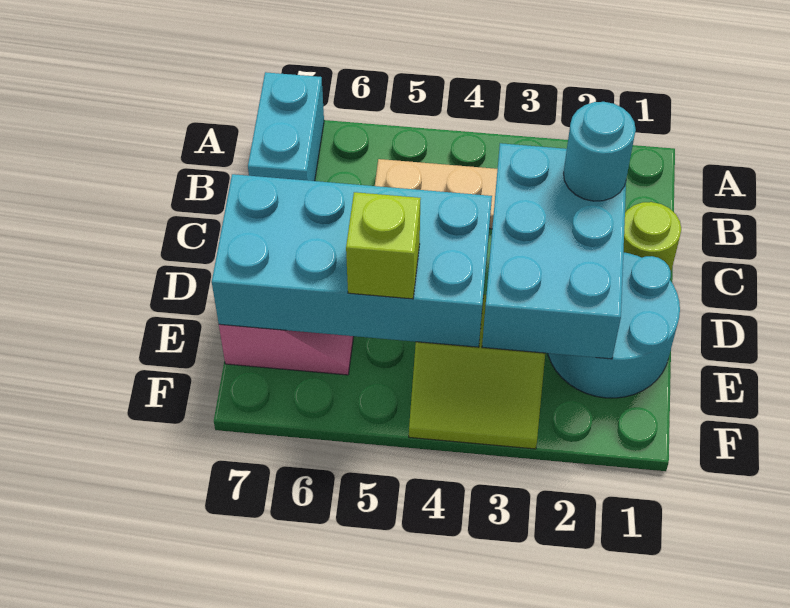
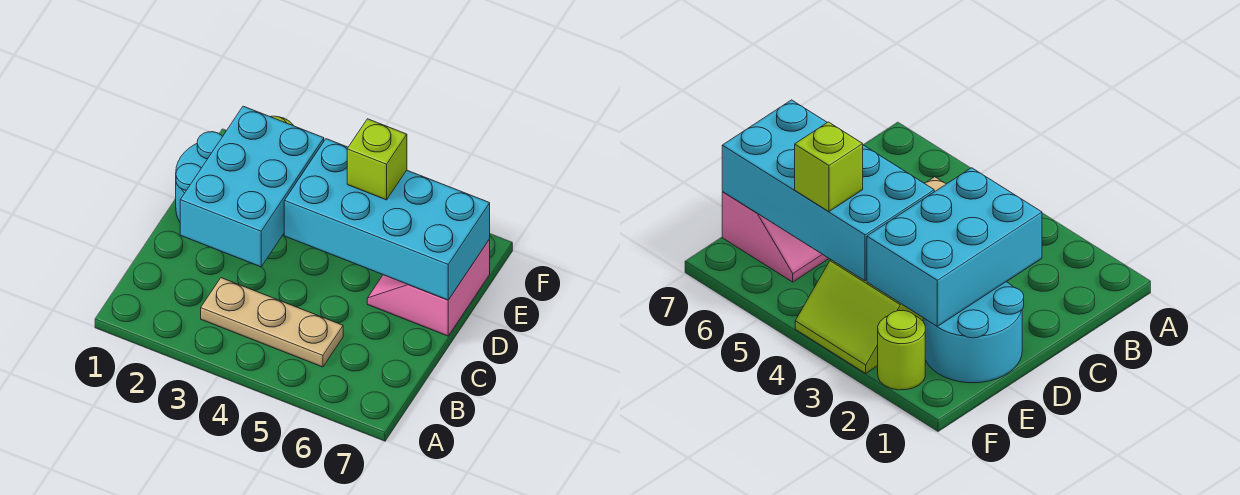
cyan brick A7:B7 level 1 -> none
lime round brick C1 level 1 -> lime round brick F2 level 1
cyan round brick C2 level 3 -> none

